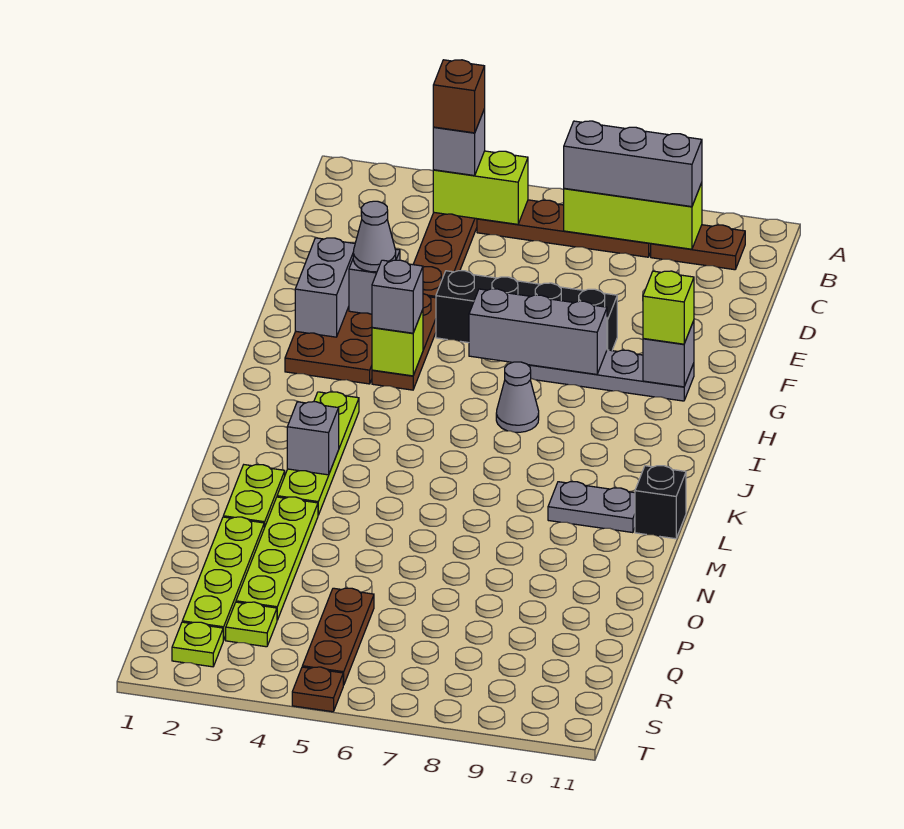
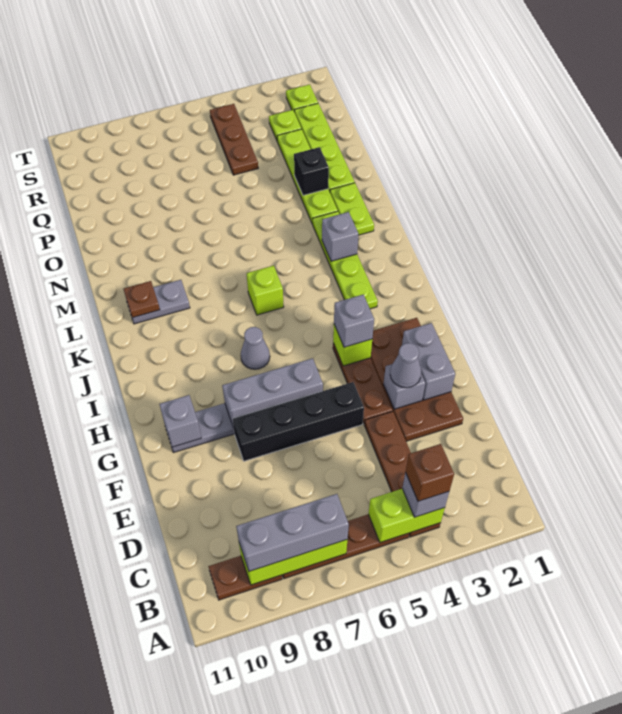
lime brick G10 level 3 -> lime brick K6 level 1
black brick L11 level 1 -> black brick O3 level 2
brown plate T5 level 1 -> brown plate L10 level 2

